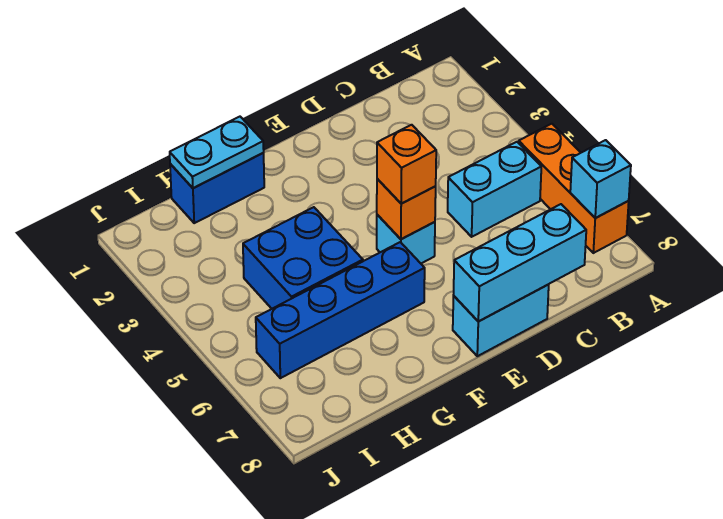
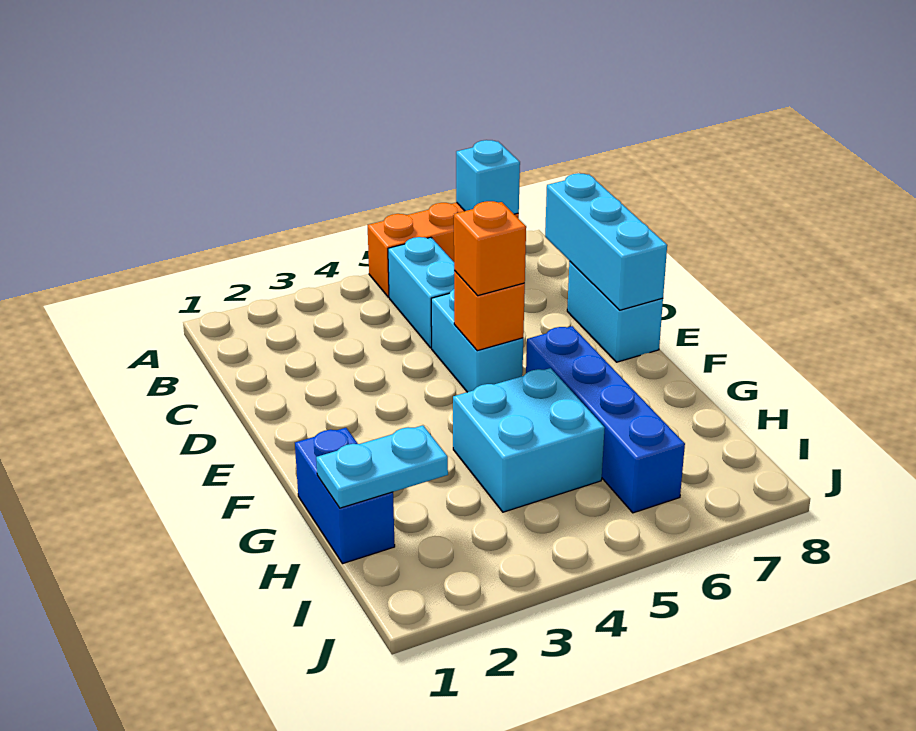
cyan brick E5 level 1 -> cyan brick D5:E5 level 1
cyan plate G1:H1 level 2 -> cyan plate H1:H2 level 2
blue brick G4:H5 level 1 -> cyan brick G4:H5 level 1

